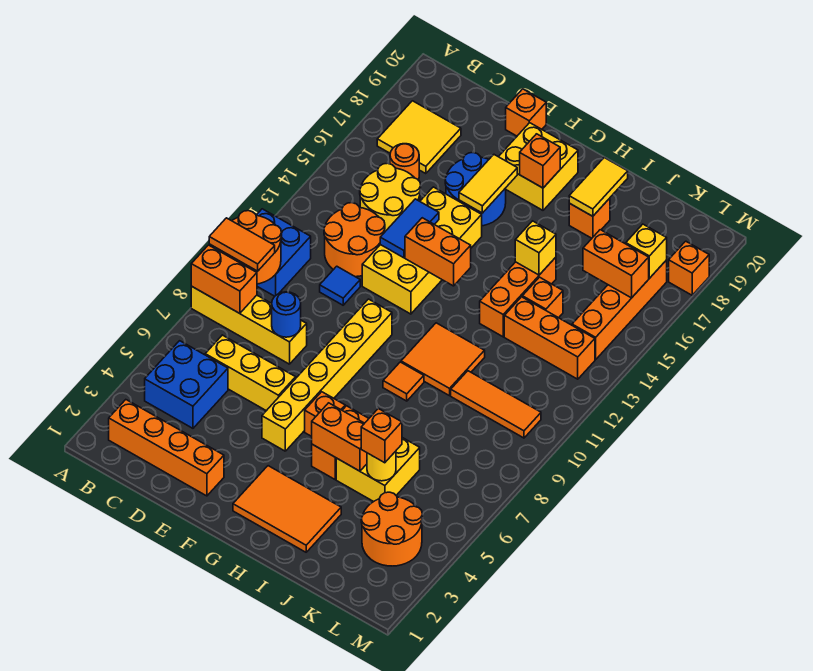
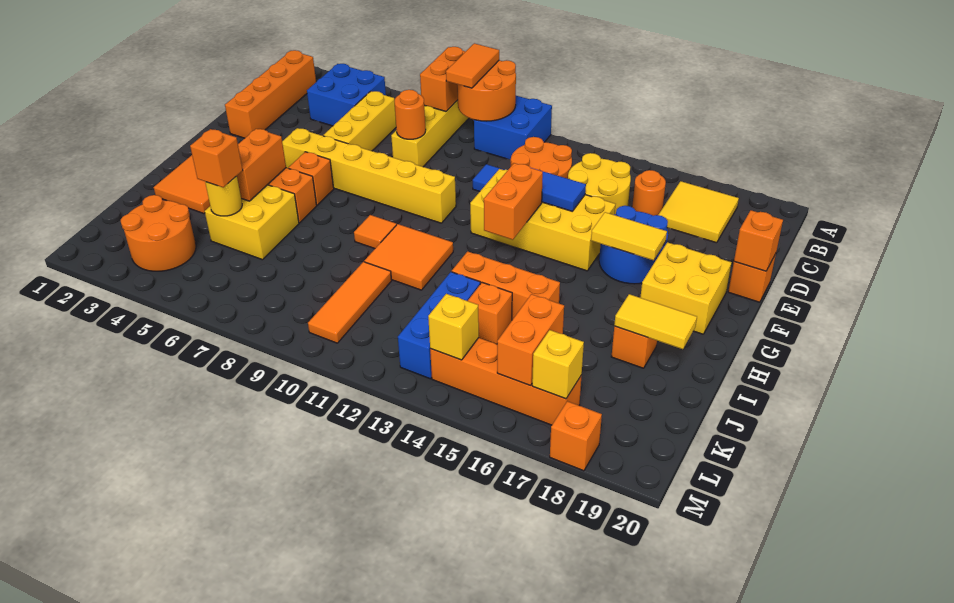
blue round brick D8 level 2 -> orange round brick D8 level 2
orange brick G18 level 2 -> orange brick E20 level 2
yellow brick I15 level 2 -> yellow brick L14 level 2
orange brick J13:L13 level 1 -> blue brick J13:L13 level 1

